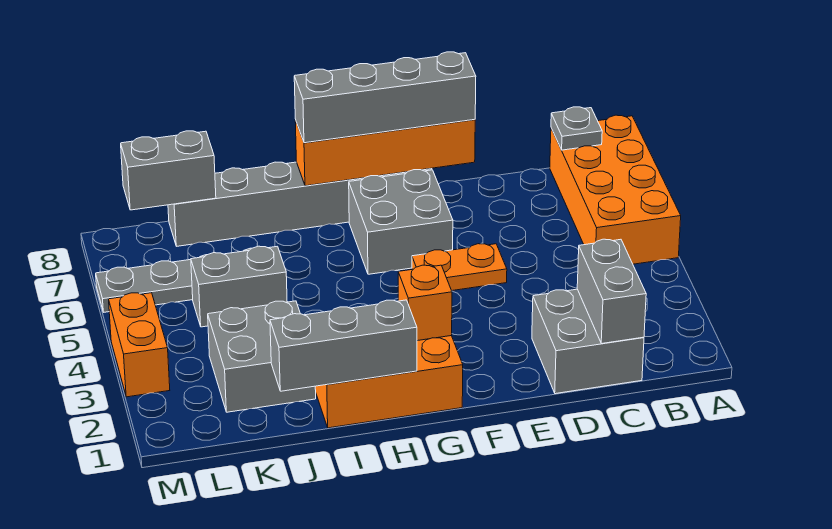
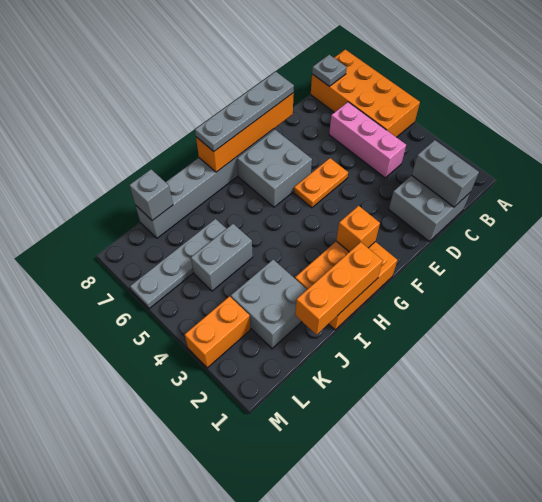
none -> pink brick C4:C6 level 1
grey brick E8:H8 level 3 -> grey plate E8:H8 level 3
grey brick H1:J1 level 2 -> orange brick H1:J1 level 2
grey brick K8:L8 level 2 -> grey brick K8 level 2
orange brick M3:M4 level 1 -> orange brick L3:M3 level 1

